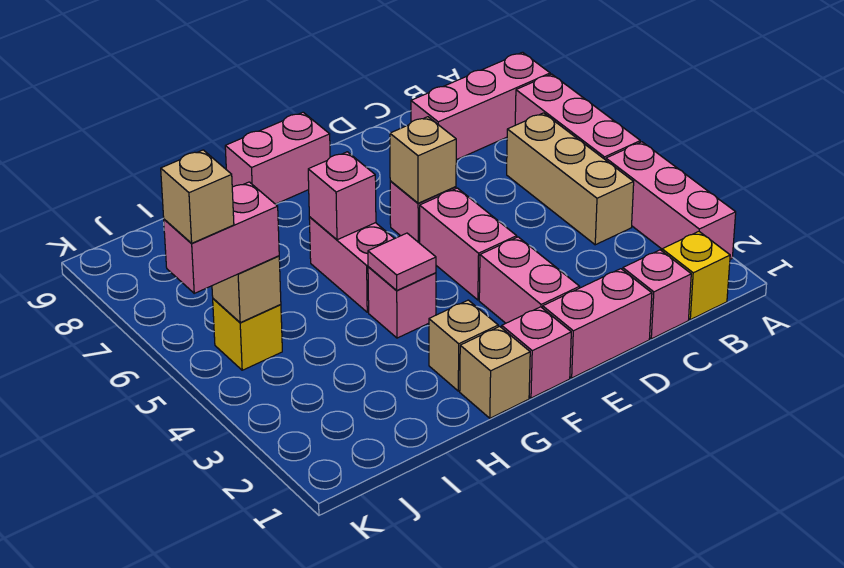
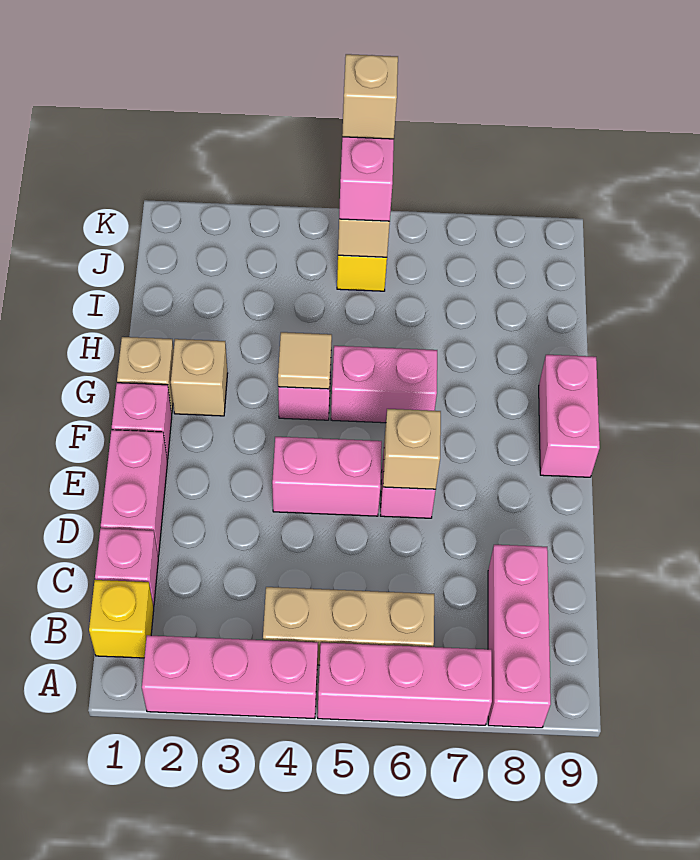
pink brick E2:E3 level 1 -> none
pink tile G4 level 2 -> tan tile G4 level 2
pink brick G6 level 2 -> none

